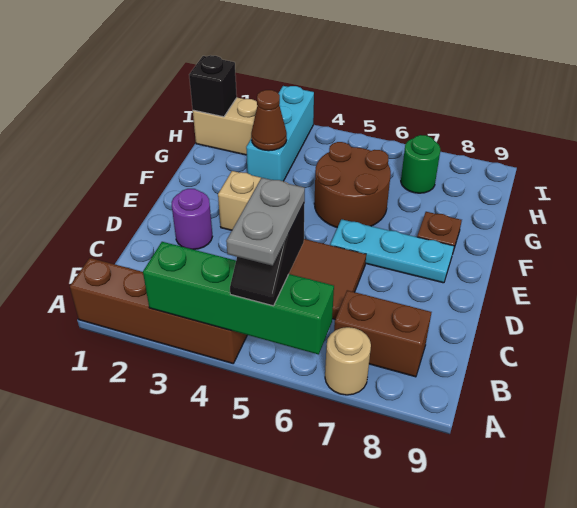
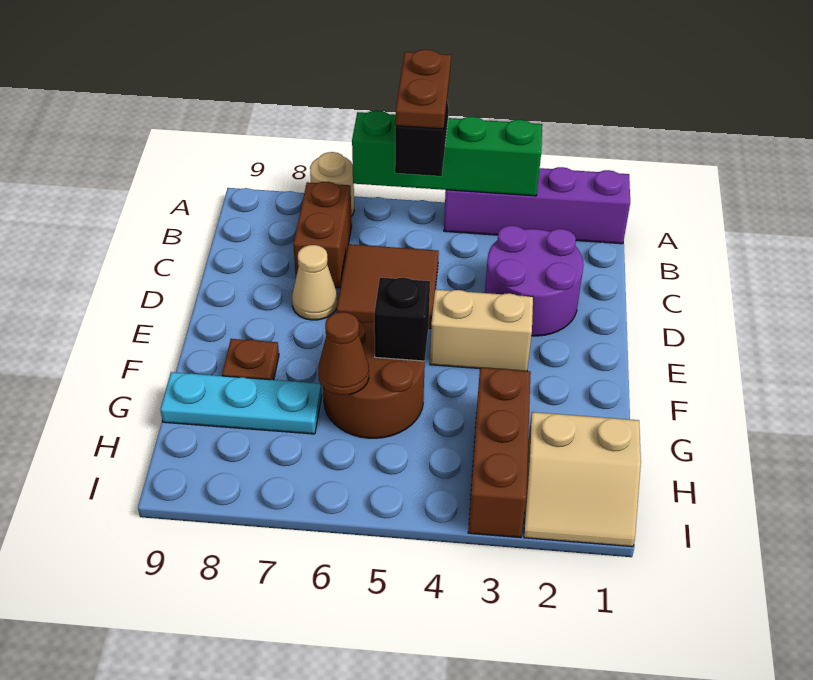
brown brick A1:A4 level 1 -> purple brick A1:A4 level 1
grey plate A5:B5 level 4 -> brown plate A5:B5 level 4
brown brick B7:B8 level 1 -> brown brick B7:C7 level 1
purple round brick D2 level 1 -> purple round brick C2:D3 level 1
none -> tan cone D7 level 1
cyan plate E6:E8 level 1 -> cyan plate G7:G9 level 1
cyan brick G3:I3 level 1 -> brown brick G3:I3 level 1
brown cone G3 level 2 -> brown cone G6 level 2
black brick H1 level 2 -> black brick F5 level 2
green round brick H7 level 1 -> none

